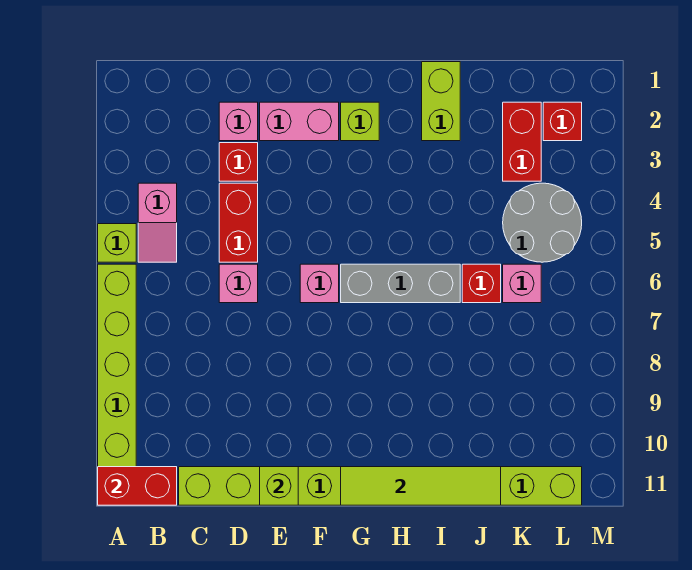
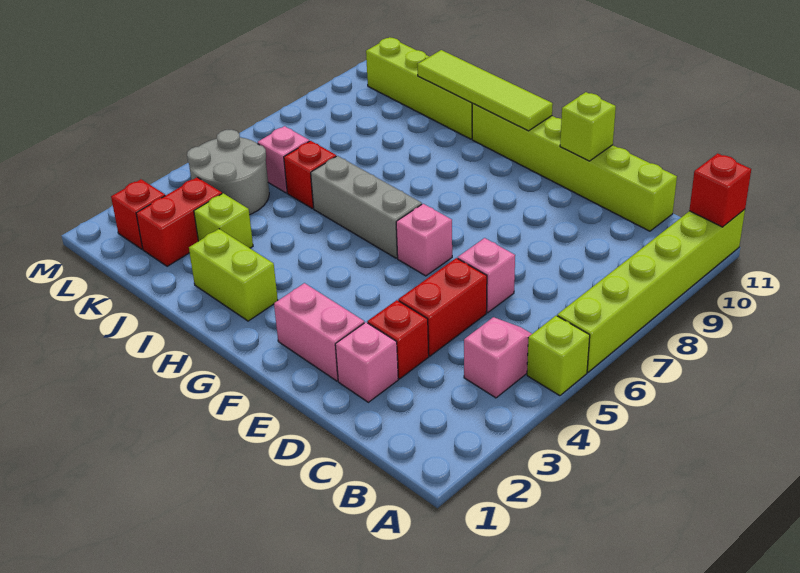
red brick A11:B11 level 2 -> red brick A11 level 2
lime brick G2 level 1 -> lime brick J3 level 1
lime brick I1:I2 level 1 -> lime brick H2:I2 level 1

